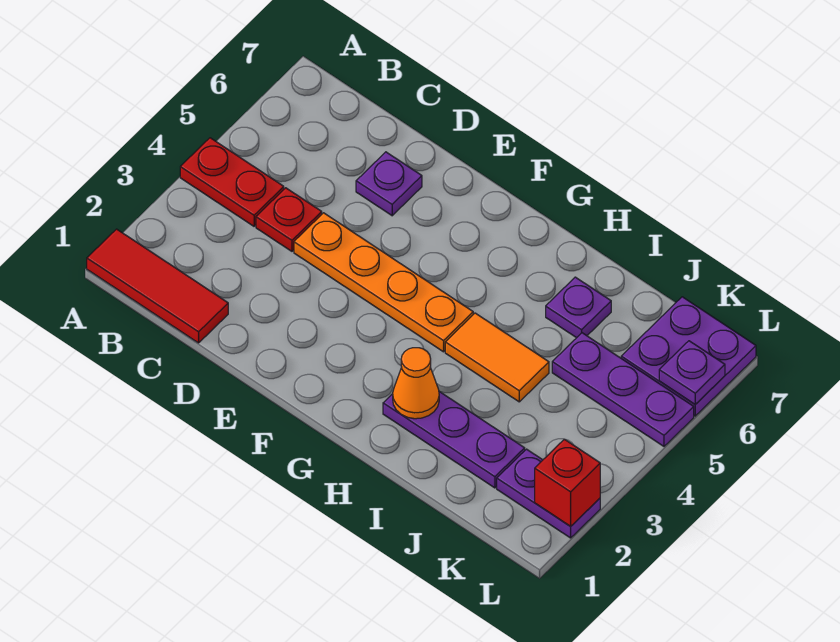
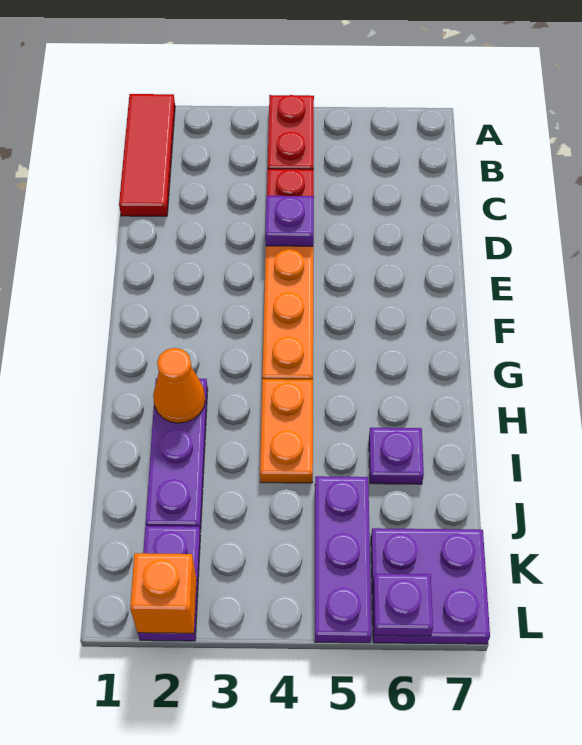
purple plate D6 level 1 -> purple plate D4 level 2
orange tile H4:I4 level 1 -> orange plate H4:I4 level 1
red brick L2 level 2 -> orange brick L2 level 2

